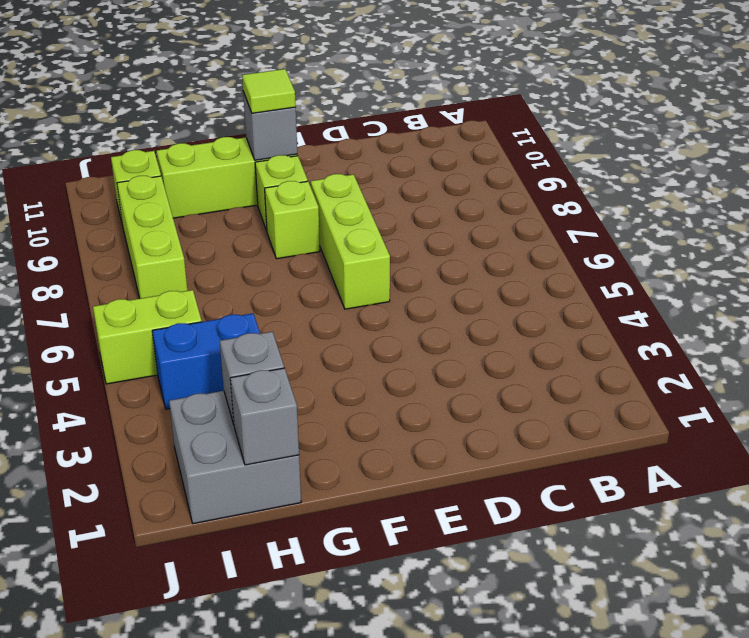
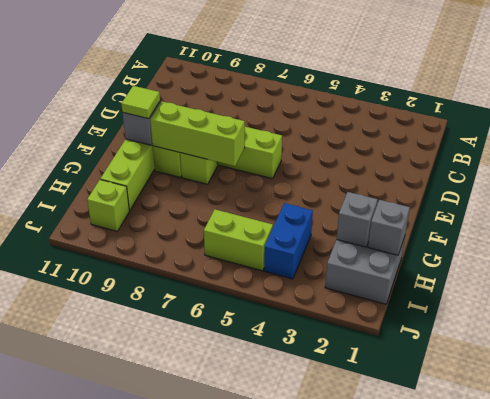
lime brick I5:J5 level 1 -> lime brick I5:I6 level 1
lime brick I7:I9 level 1 -> lime brick F7:F9 level 2

